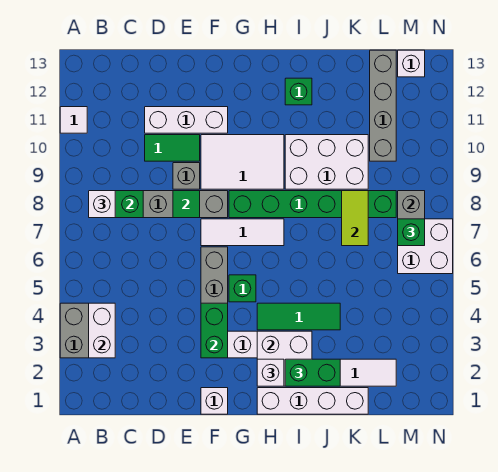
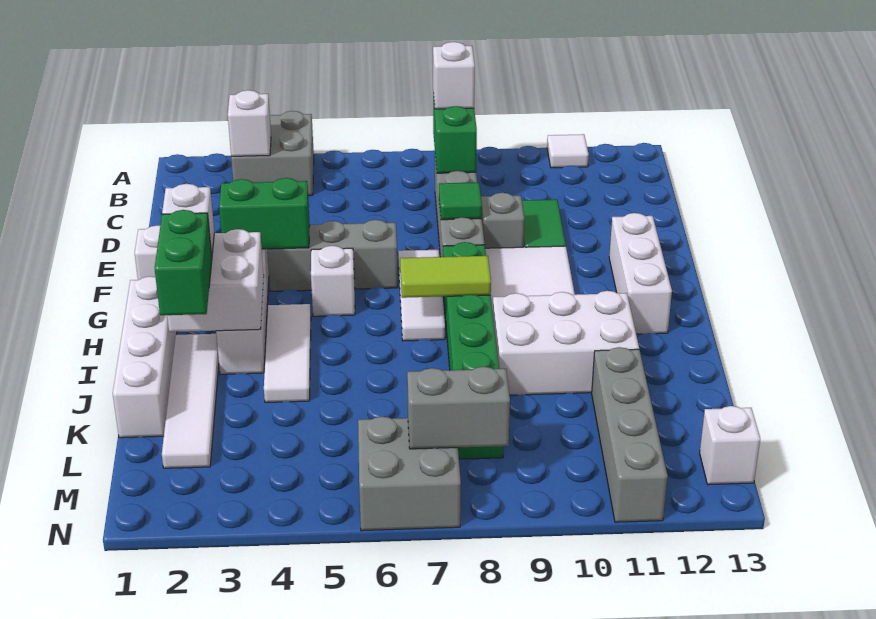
white brick B3:B4 level 2 -> white brick B3 level 2
white brick D11:F11 level 1 -> white brick F12:H12 level 1
green brick G5 level 1 -> white brick G5 level 1
green tile H4:J4 level 1 -> white tile H4:J4 level 1
white brick I9:K10 level 1 -> white brick I9:J11 level 1
green brick I12 level 1 -> none
lime tile K7:K8 level 2 -> lime tile H7:H8 level 2
grey brick L10:L13 level 1 -> grey brick K11:N11 level 1
white brick M6:N7 level 1 -> grey brick M6:N7 level 1
green brick M7 level 3 -> none

